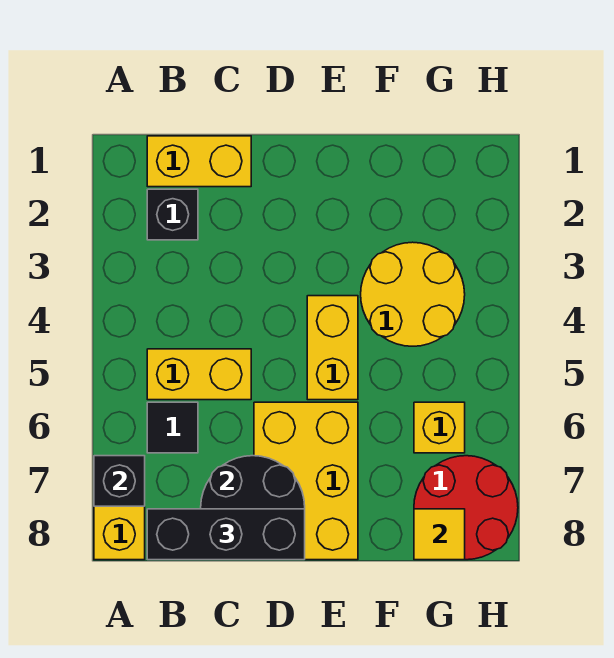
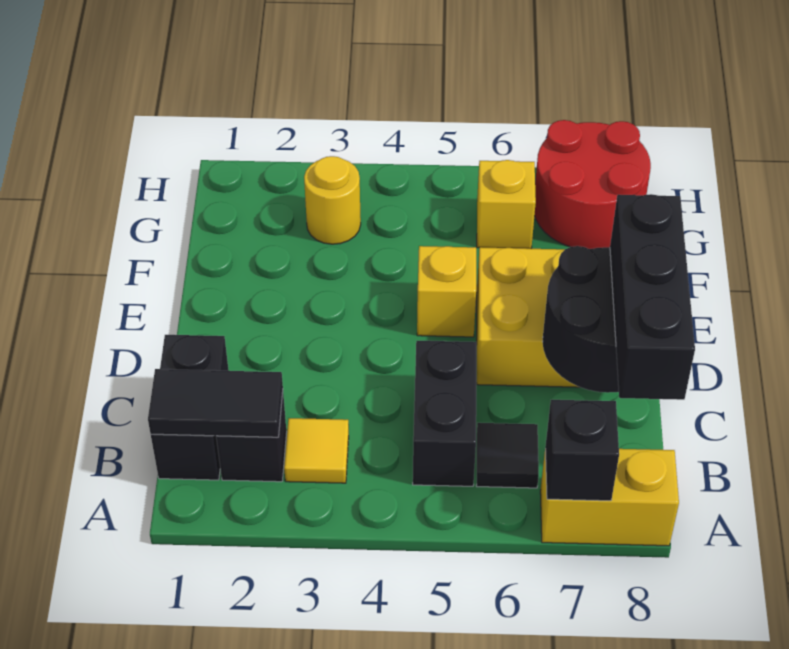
yellow brick B1:C1 level 1 -> black brick B1:C1 level 1
none -> black tile B1:B2 level 2
yellow brick B5:C5 level 1 -> black brick B5:C5 level 1
yellow brick E4:E5 level 1 -> yellow brick E5 level 1
yellow round brick F3:G4 level 1 -> yellow round brick G3 level 1
yellow tile G8 level 2 -> yellow tile B3 level 1

